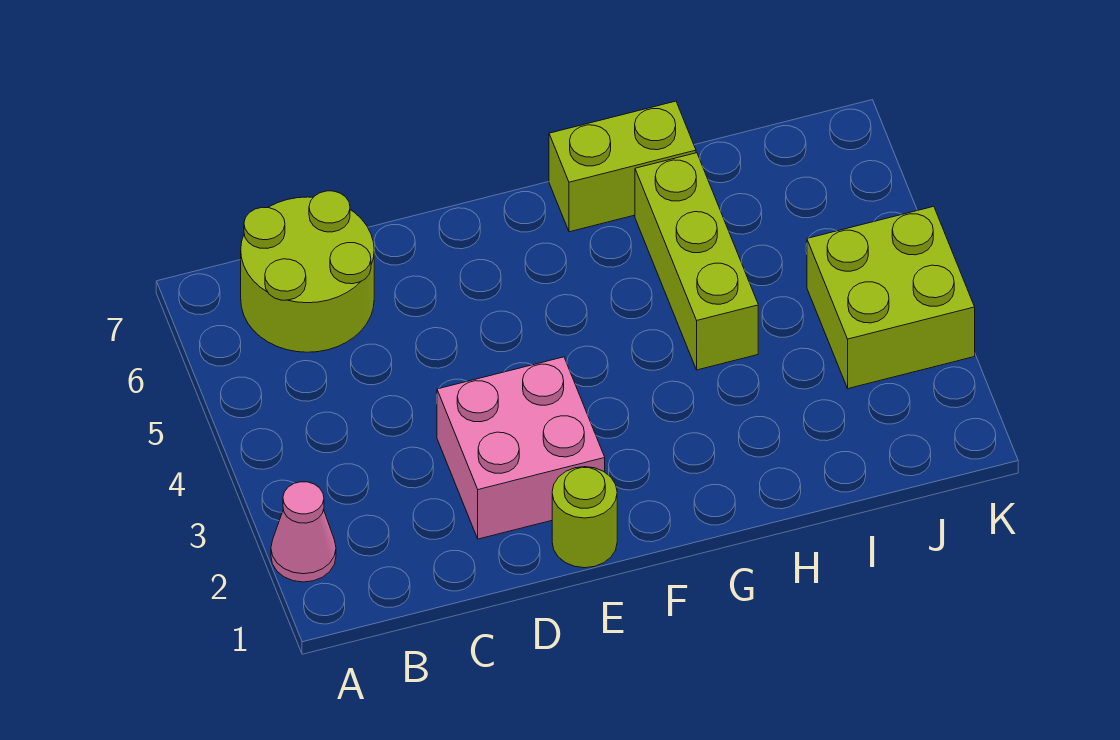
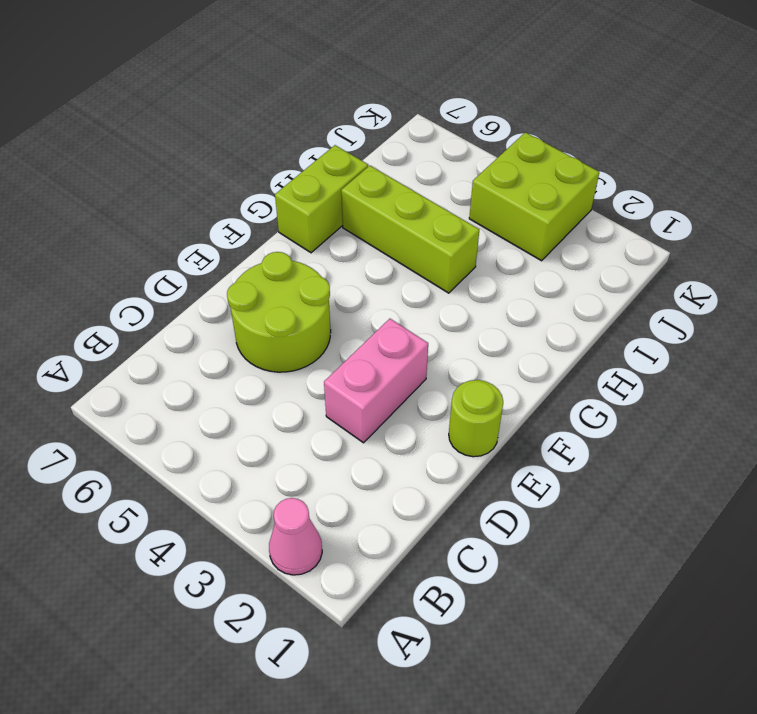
lime round brick B6:C7 level 1 -> lime round brick D5:E6 level 1
pink brick D2:E3 level 1 -> pink brick D3:E3 level 1

